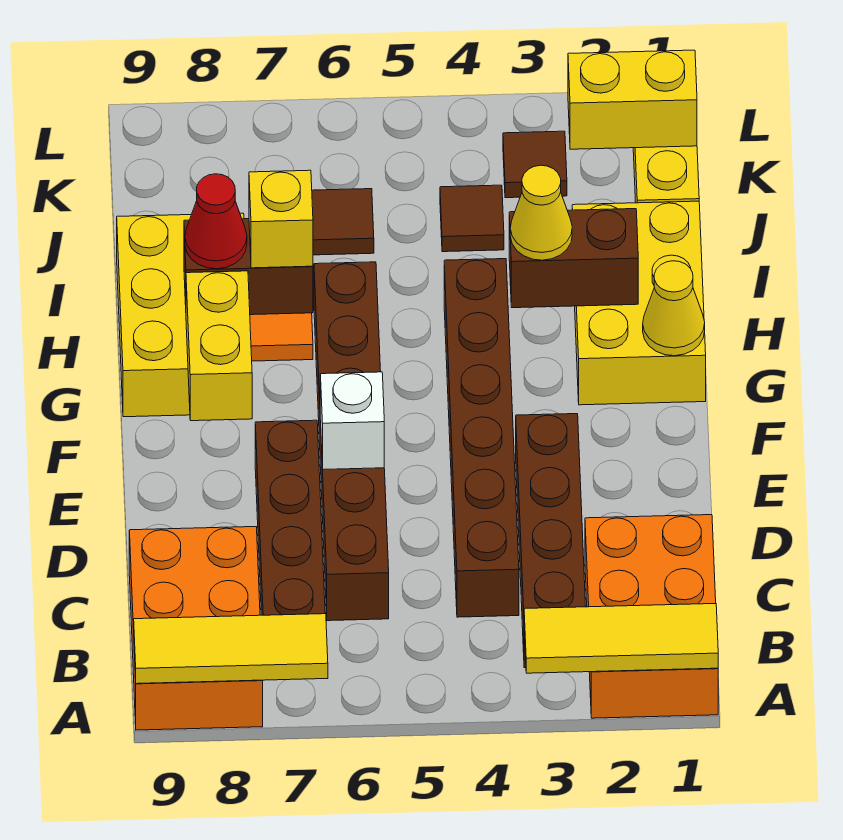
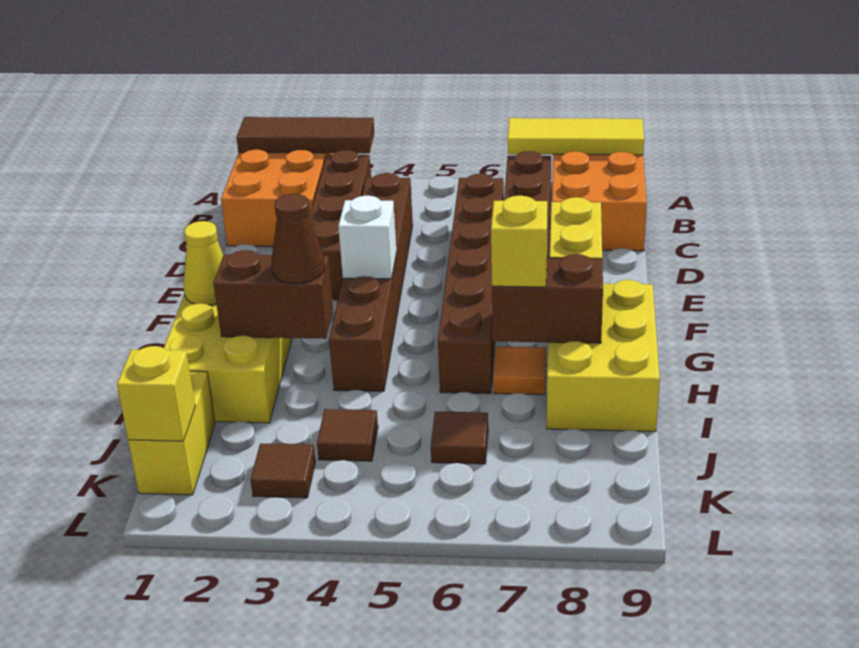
yellow tile A1:A3 level 2 -> brown tile A1:A3 level 2
white brick E6 level 2 -> white brick F4 level 2
yellow cone H3 level 3 -> brown cone H3 level 3
red cone H8 level 3 -> none
yellow brick K1:K2 level 2 -> yellow brick K1 level 2

